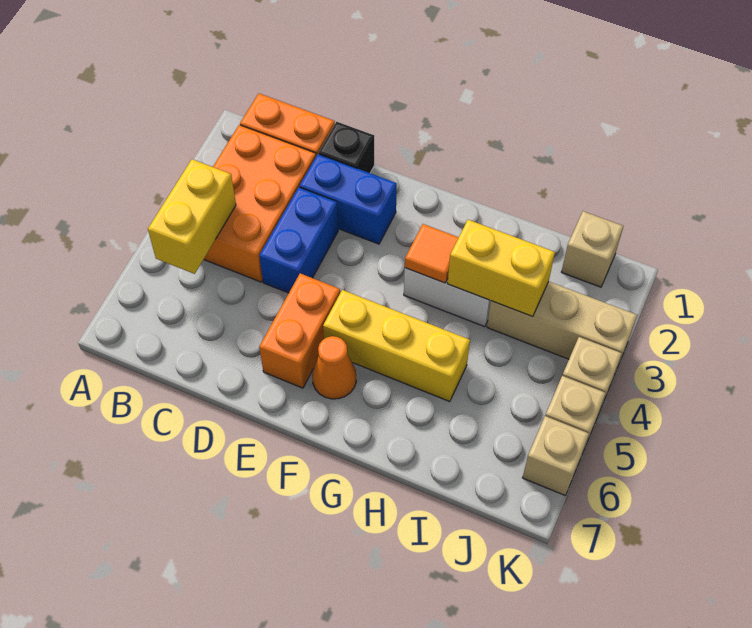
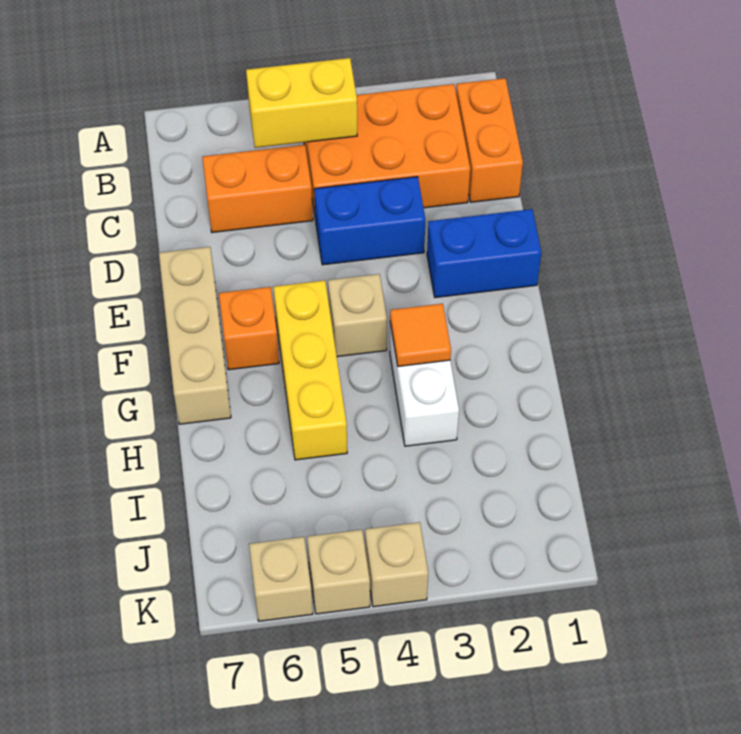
black brick D1 level 1 -> none
blue brick D2:E2 level 1 -> blue brick E1:E2 level 1
orange brick E5:E6 level 1 -> orange brick C5:C6 level 1
orange cone F6 level 1 -> orange brick F6 level 1
yellow brick H3:I3 level 2 -> none
tan brick I3:K3 level 1 -> tan brick E7:G7 level 1
tan brick J1 level 1 -> tan brick F4 level 1

